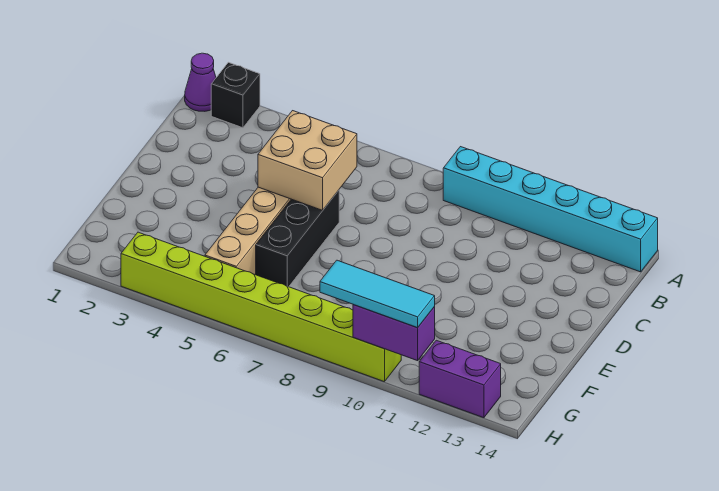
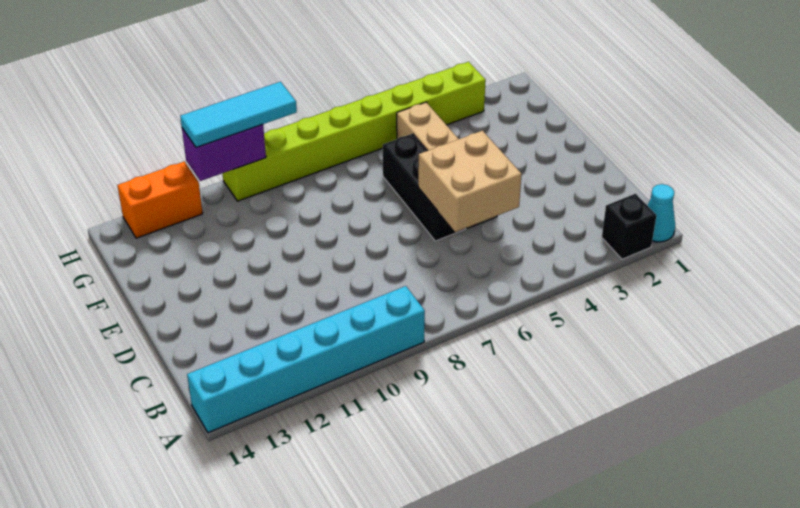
purple cone A1 level 1 -> cyan cone A1 level 1
purple brick H12:H13 level 1 -> orange brick H12:H13 level 1

